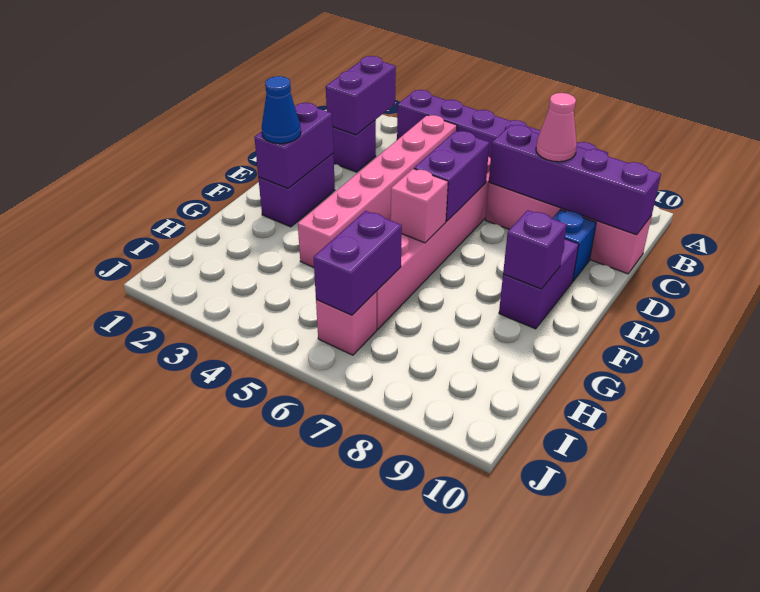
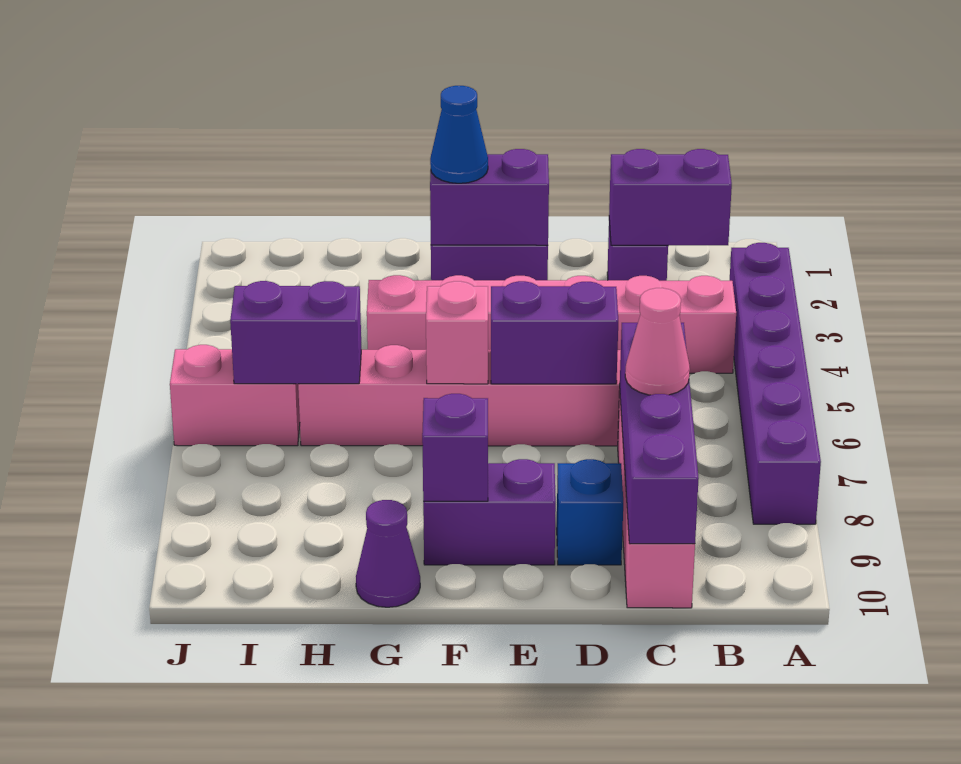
none -> purple cone G10 level 1
pink brick I6 level 1 -> pink brick I6:J6 level 1

